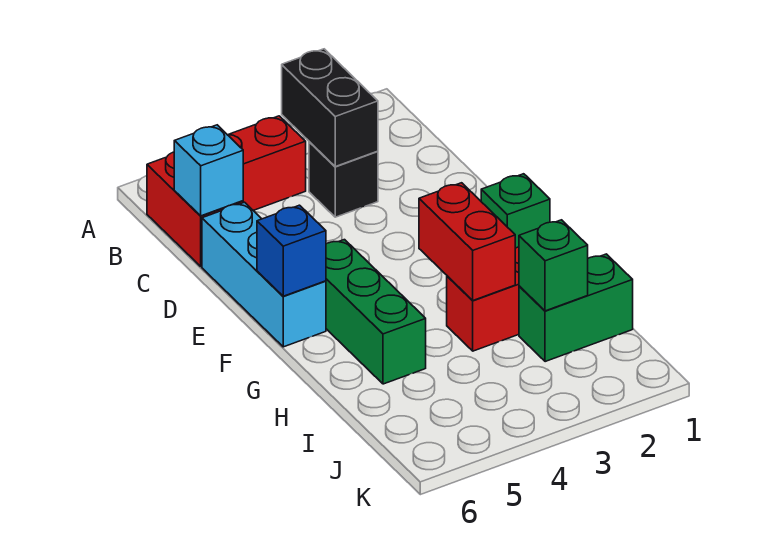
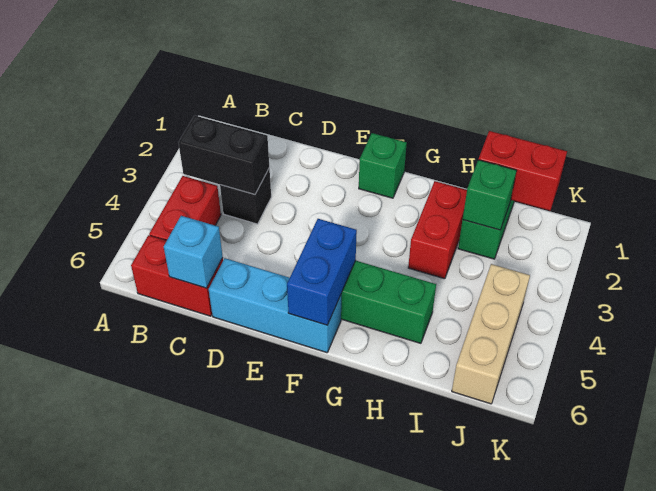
blue brick F6 level 2 -> blue brick F5:F6 level 2
red brick G3:H3 level 2 -> red brick I1:J1 level 2
none -> tan brick J4:J6 level 1

